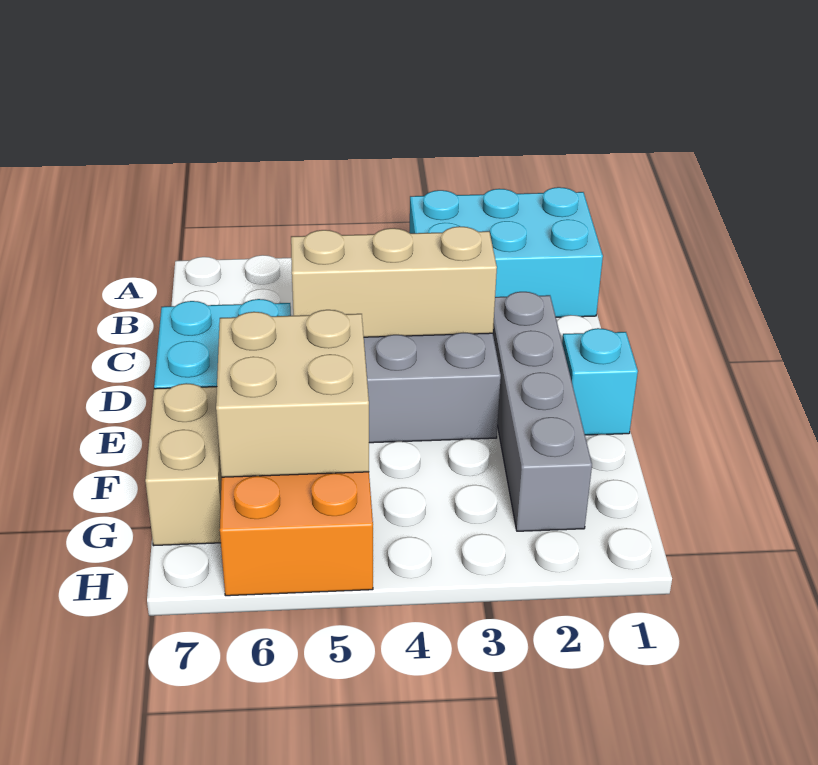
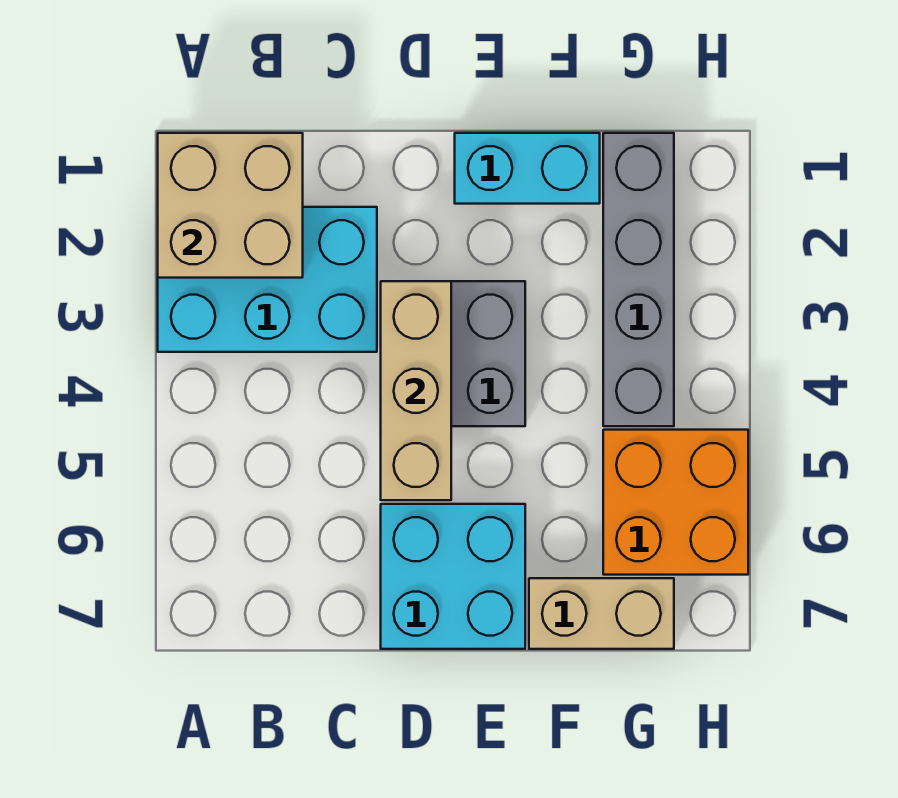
cyan brick A1:B3 level 1 -> cyan brick A2:C3 level 1
grey brick D2:G2 level 1 -> grey brick G1:G4 level 1
cyan brick E1 level 1 -> cyan brick E1:F1 level 1
tan brick F5:G6 level 2 -> tan brick A1:B2 level 2

